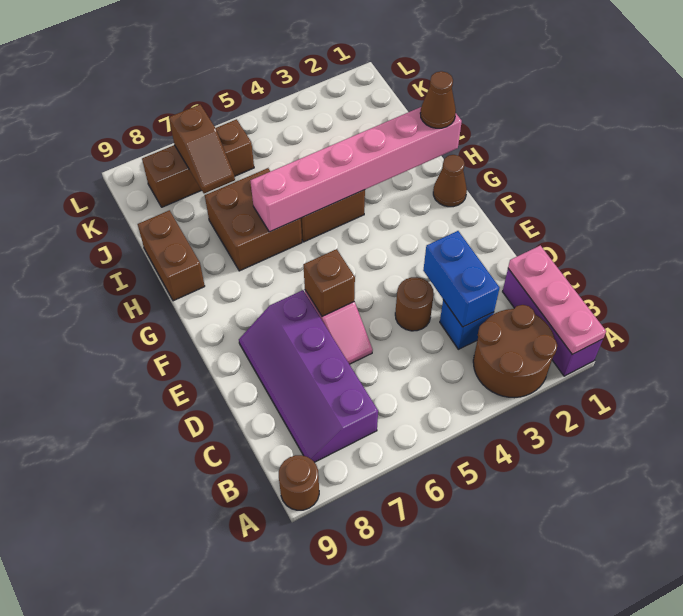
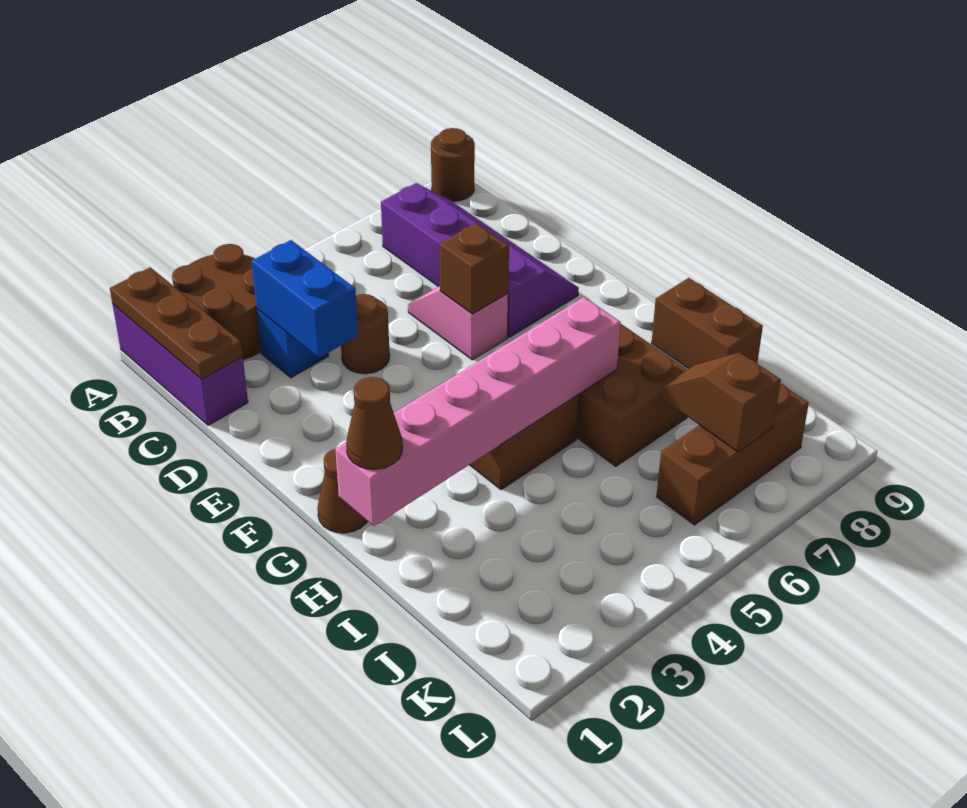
pink plate A1:C1 level 2 -> brown plate A1:C1 level 2

